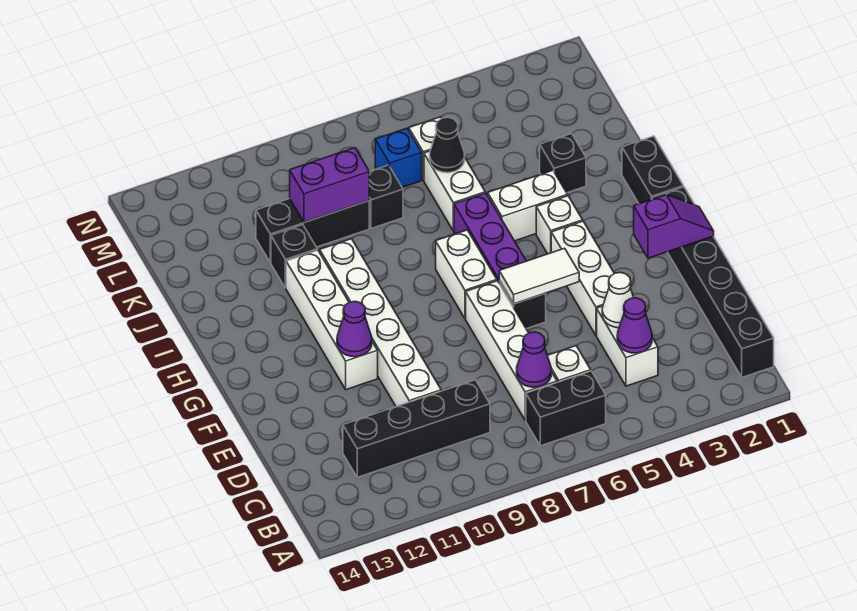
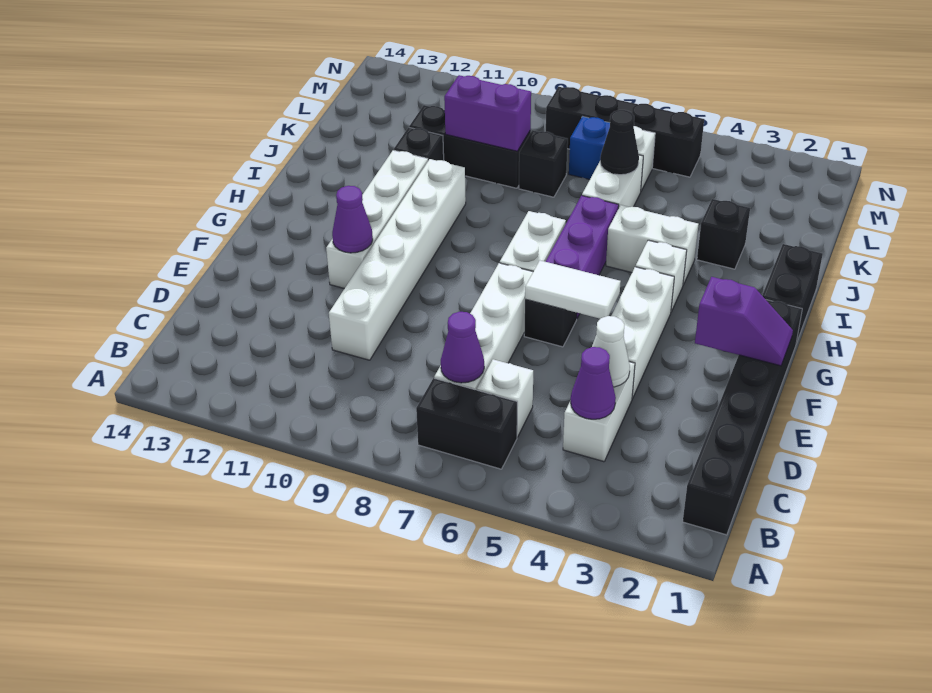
black brick C9:C12 level 1 -> black brick M5:M8 level 1

